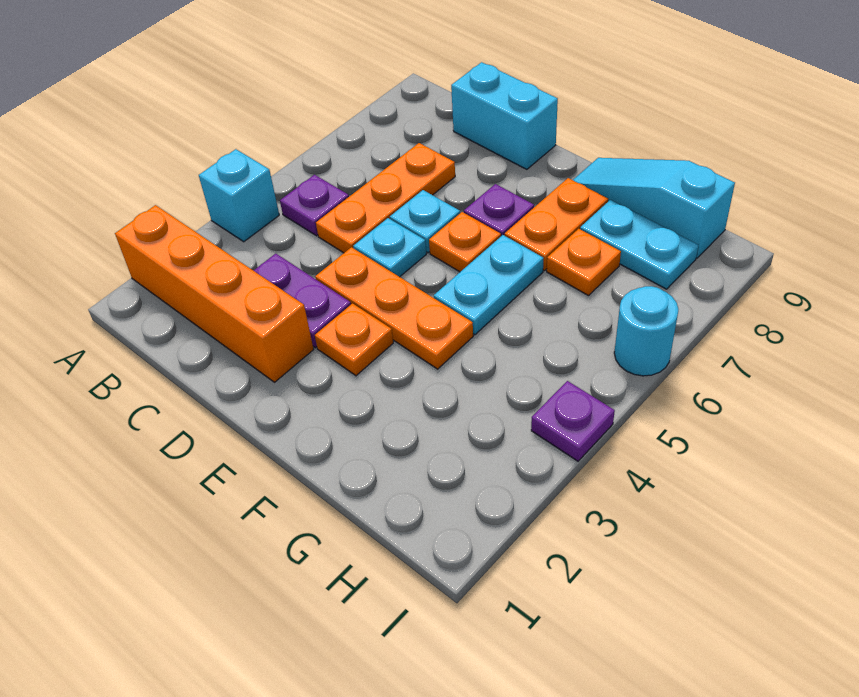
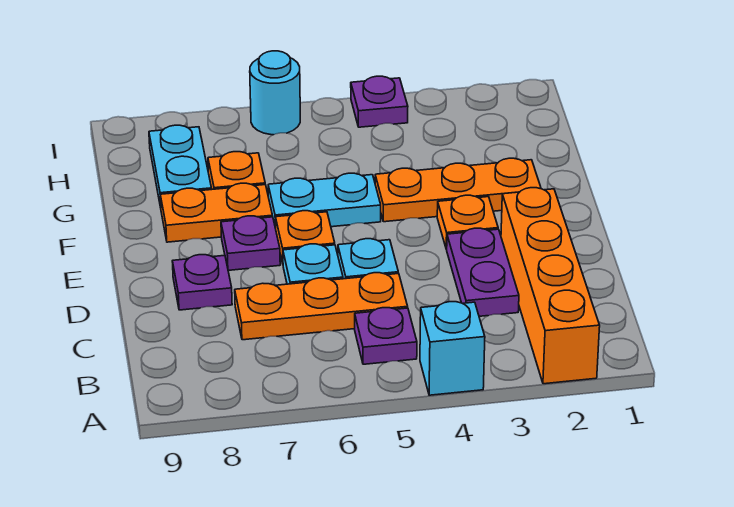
cyan brick C9:D9 level 1 -> none
orange plate D4:F4 level 1 -> orange plate F2:F4 level 1
none -> purple plate D8 level 1
cyan slope F9:H9 level 1 top H -> none

